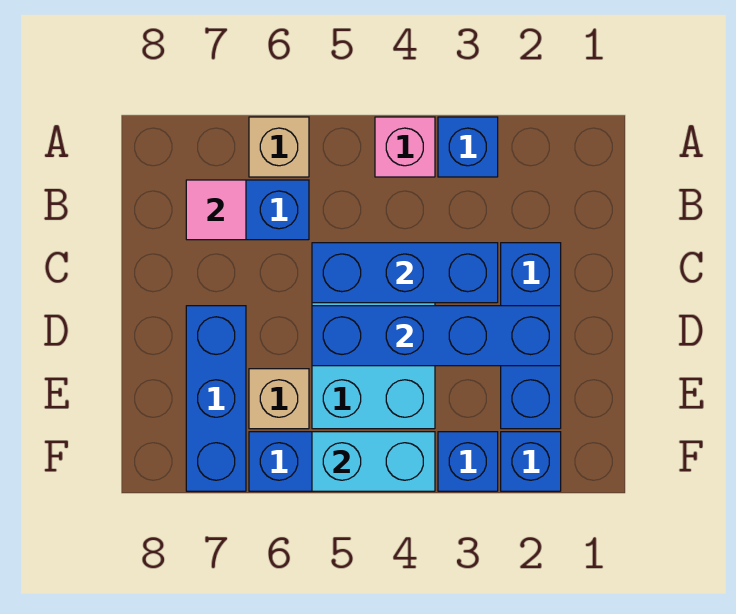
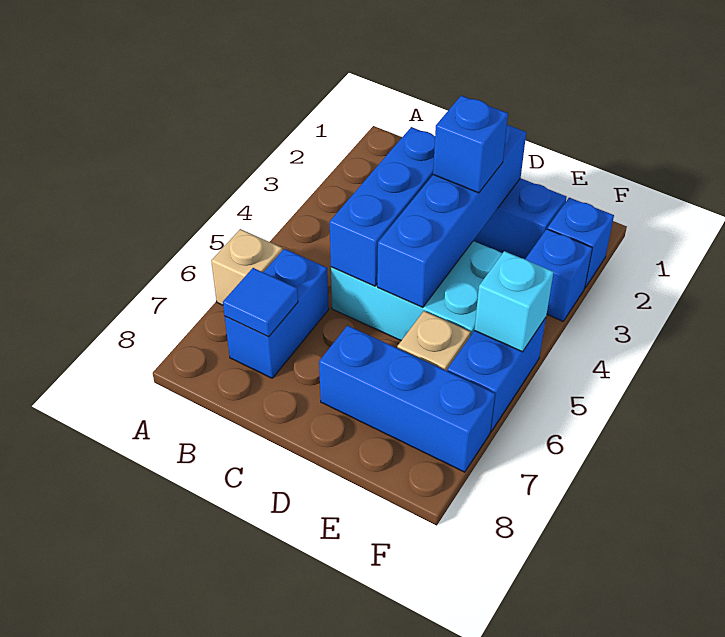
blue brick A3 level 1 -> blue brick D3 level 3
pink brick A4 level 1 -> none
pink tile B7 level 2 -> blue tile B7 level 2
cyan brick F4:F5 level 2 -> cyan brick F5 level 2

